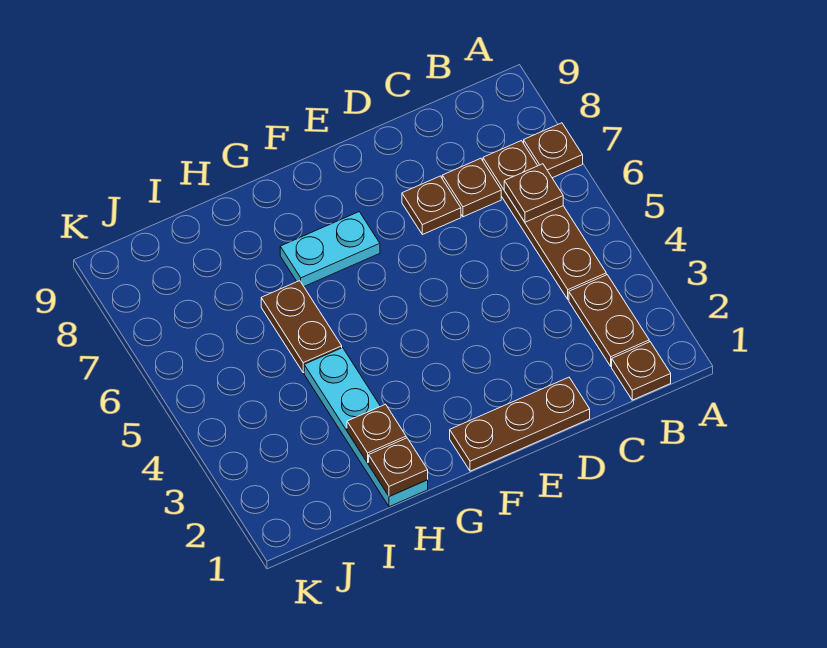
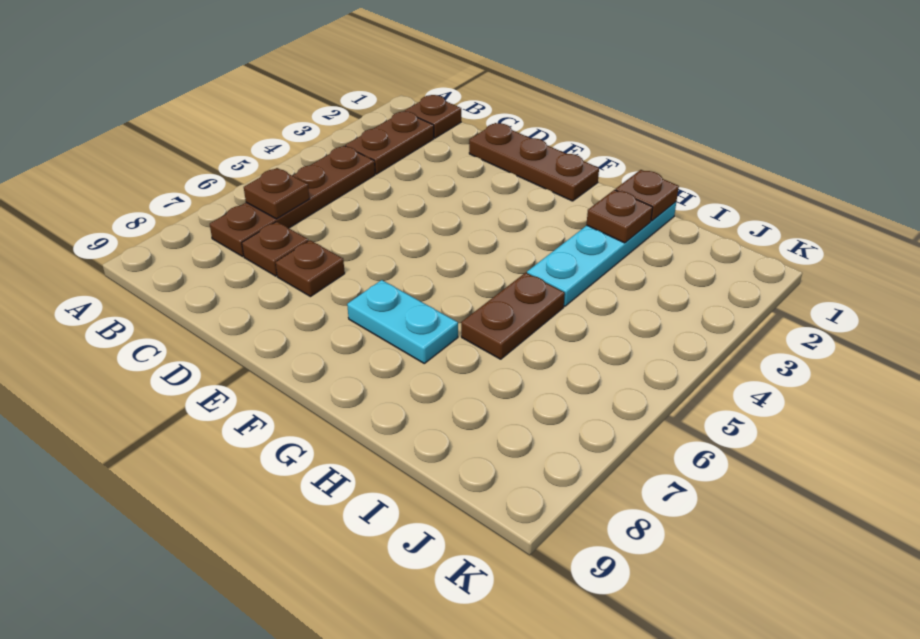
brown plate A7 level 1 -> none

